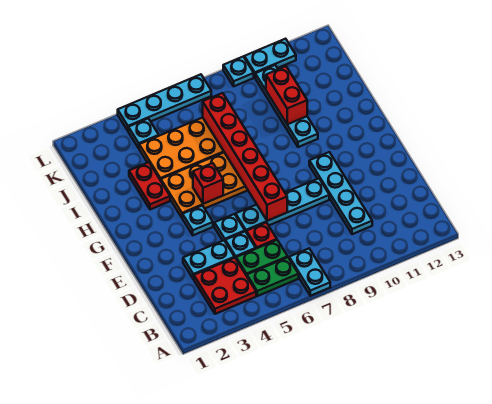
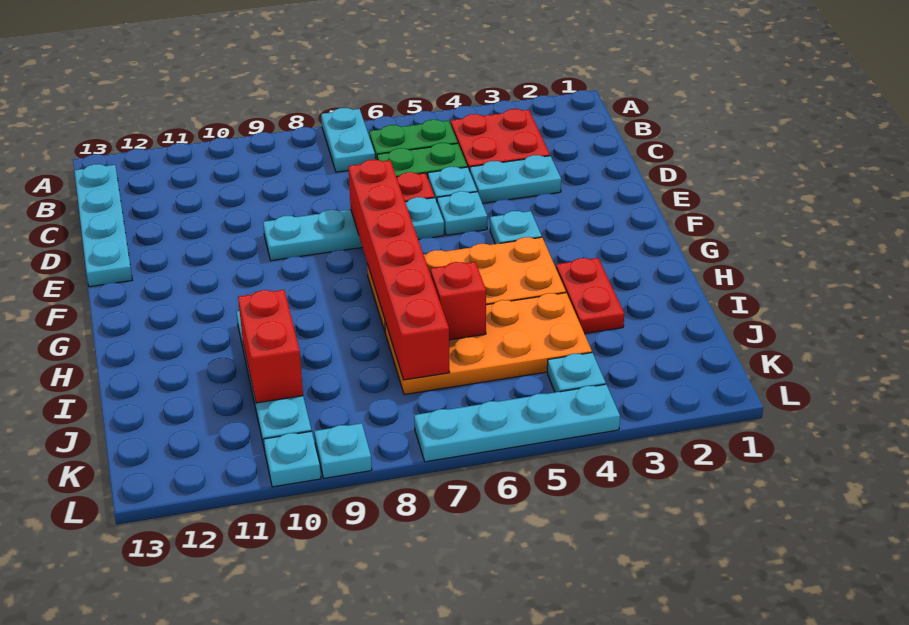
cyan plate C10:F10 level 1 -> cyan plate B13:E13 level 1
red brick G5 level 2 -> red brick I6 level 2
cyan plate L10:L11 level 1 -> cyan plate L10 level 1

